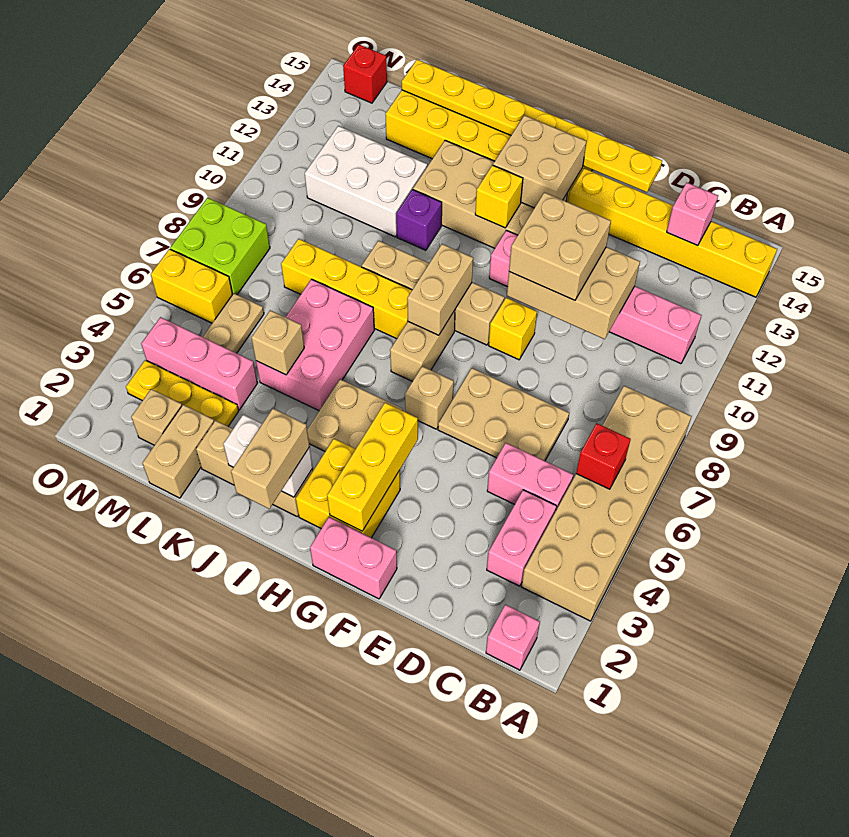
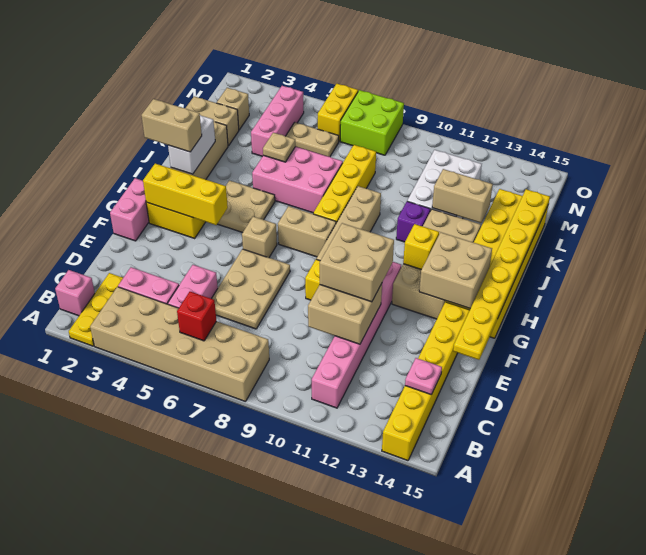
pink brick C14 level 2 -> pink plate C14 level 2
tan brick D10:F11 level 2 -> tan brick D10:E11 level 2
tan brick H8:H9 level 2 -> tan brick K12:K13 level 2
tan brick K5 level 2 -> tan plate K5 level 2
yellow plate L3:N3 level 1 -> yellow plate A2:C2 level 1
red brick N15 level 1 -> none

